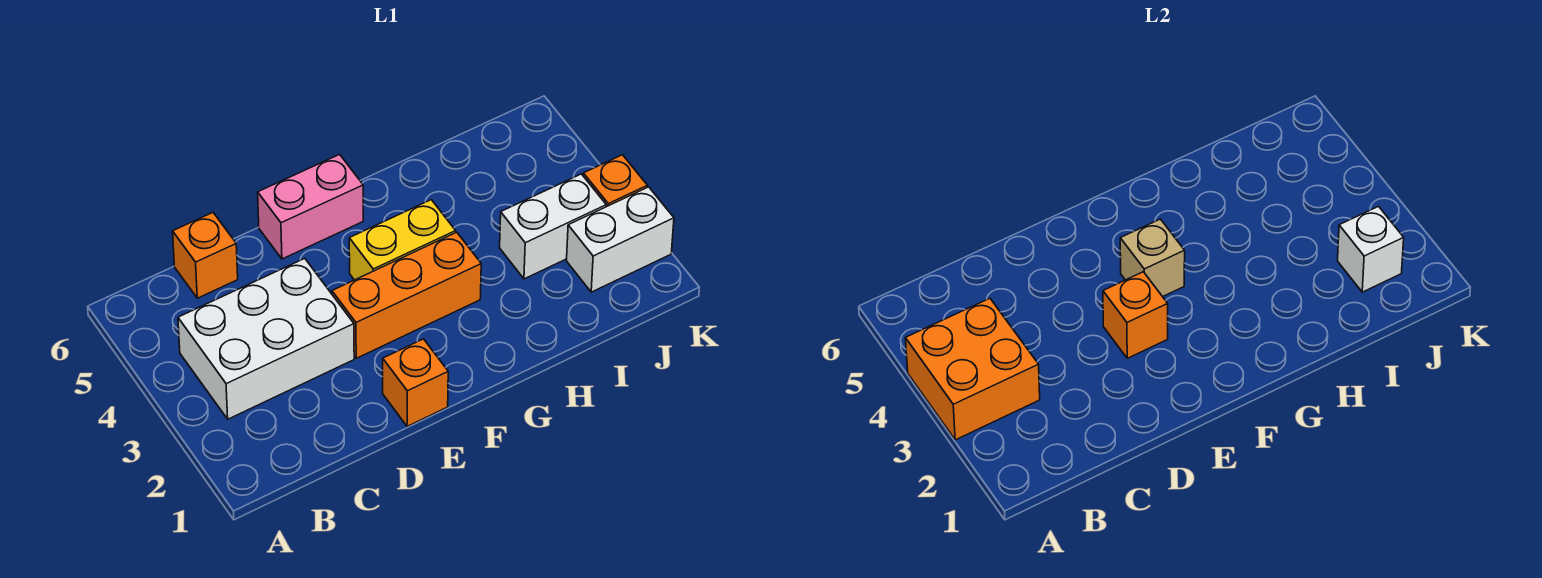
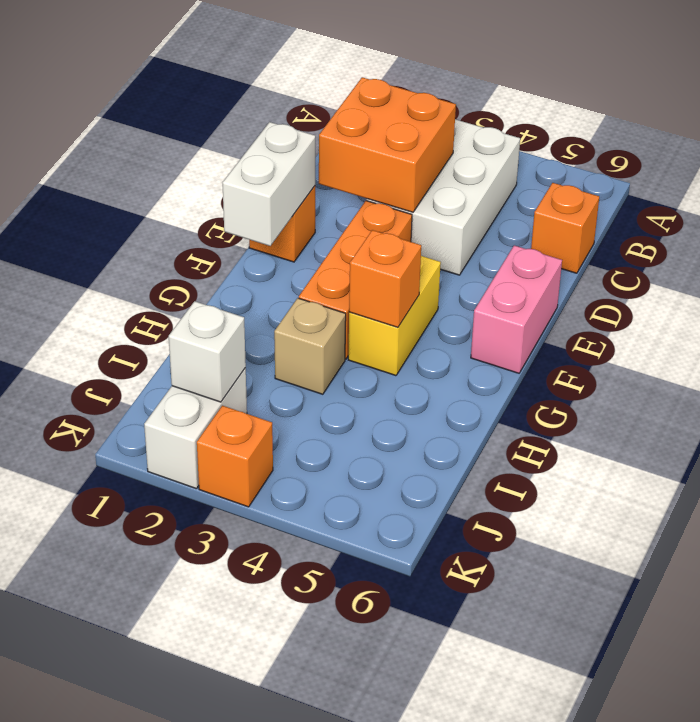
orange brick A3:B4 level 2 -> orange brick C2:D3 level 2
orange brick E3 level 2 -> orange brick G4 level 2
tan brick F4 level 2 -> tan brick H3 level 1
white brick I3:J3 level 1 -> white brick E1:F1 level 2

